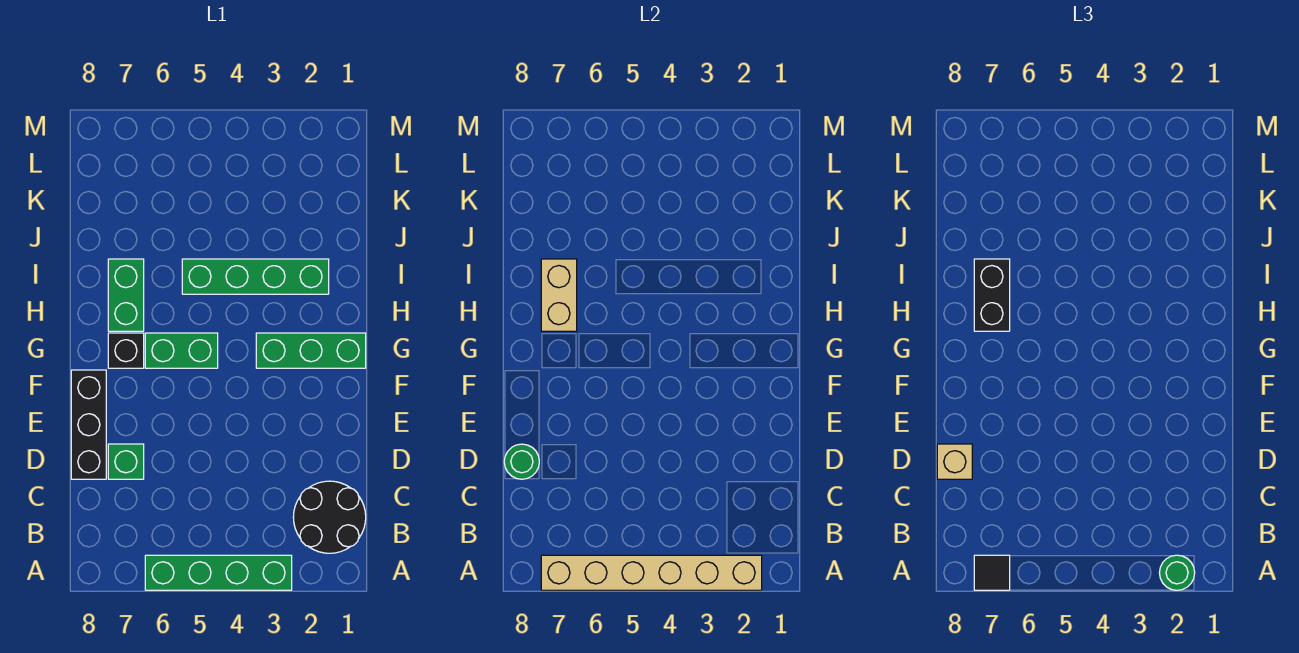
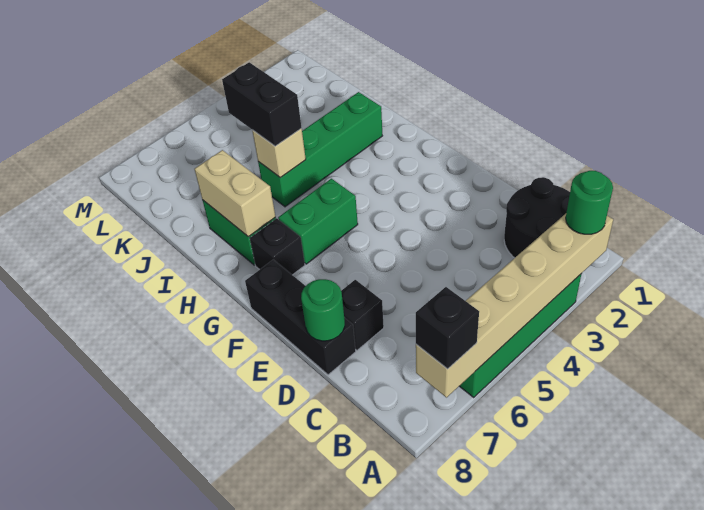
black tile A7 level 3 -> black brick A7 level 3
green brick D7 level 1 -> black brick D7 level 1
tan brick D8 level 3 -> tan brick I5 level 2
green brick G1:G3 level 1 -> none
black brick H7:I7 level 3 -> black brick I5:J5 level 3

